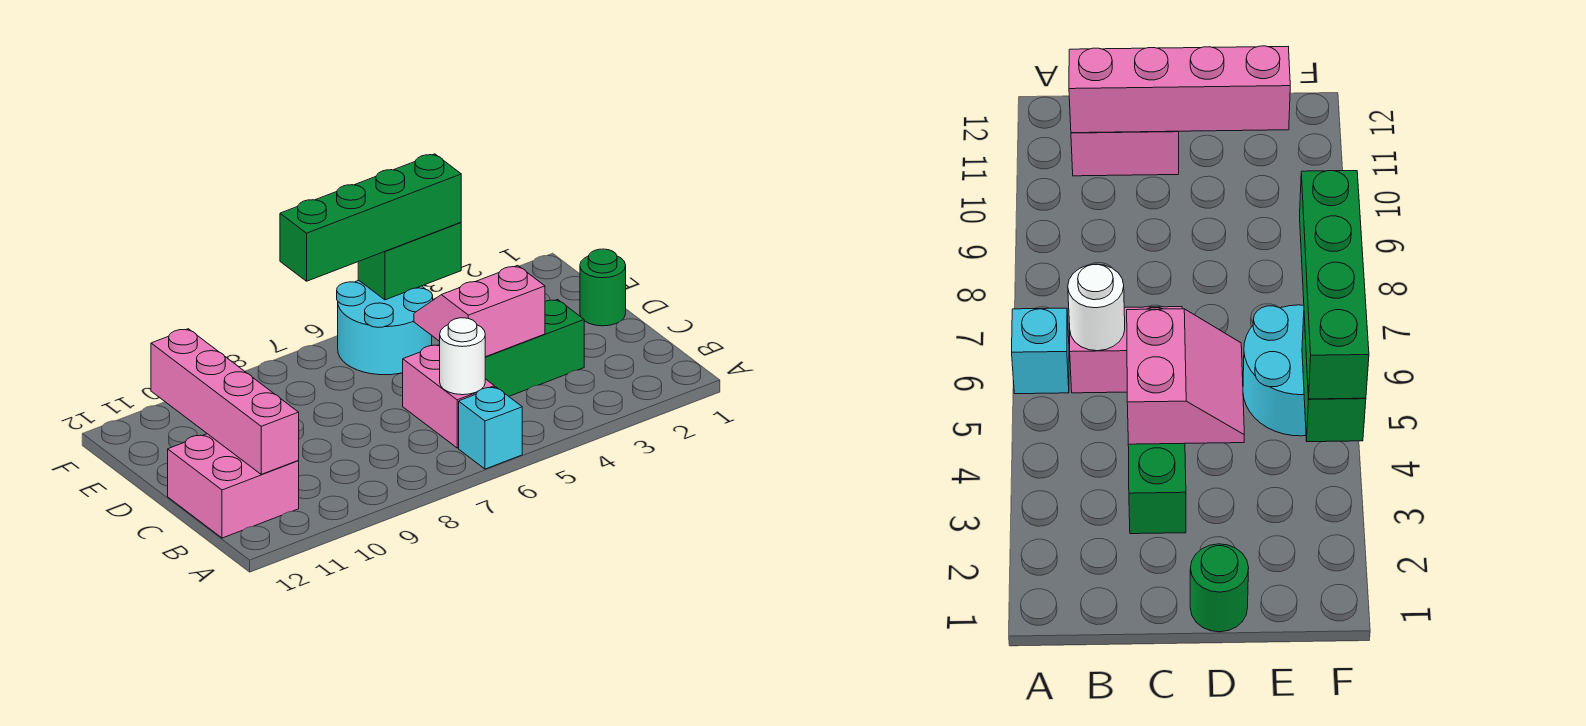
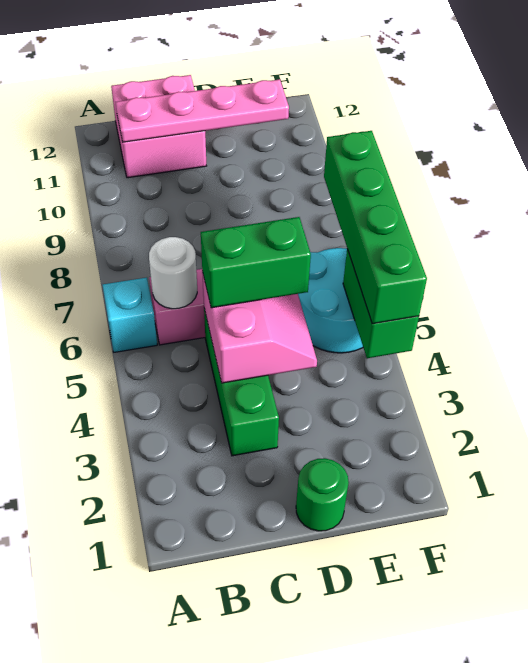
pink brick B11:E11 level 2 -> pink plate B11:E11 level 2
none -> green brick C5:D5 level 3

